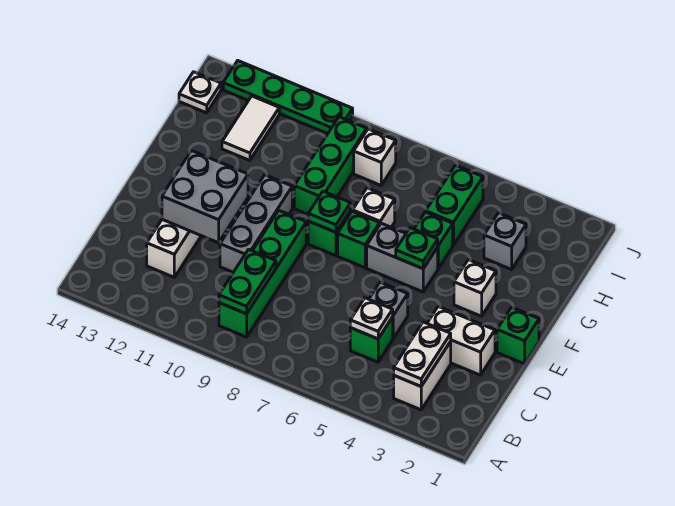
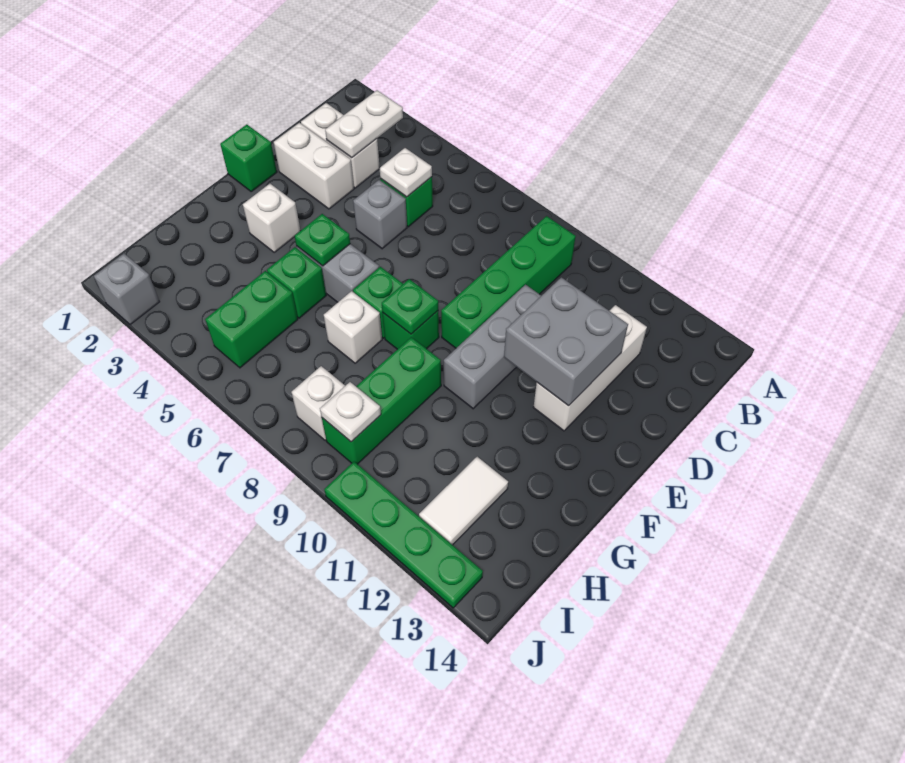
white brick B3:C3 level 1 -> white brick C2:C3 level 1
green plate B9:C9 level 2 -> none
grey brick H3 level 1 -> grey brick J2 level 1
white plate I14 level 1 -> white plate I9 level 2

